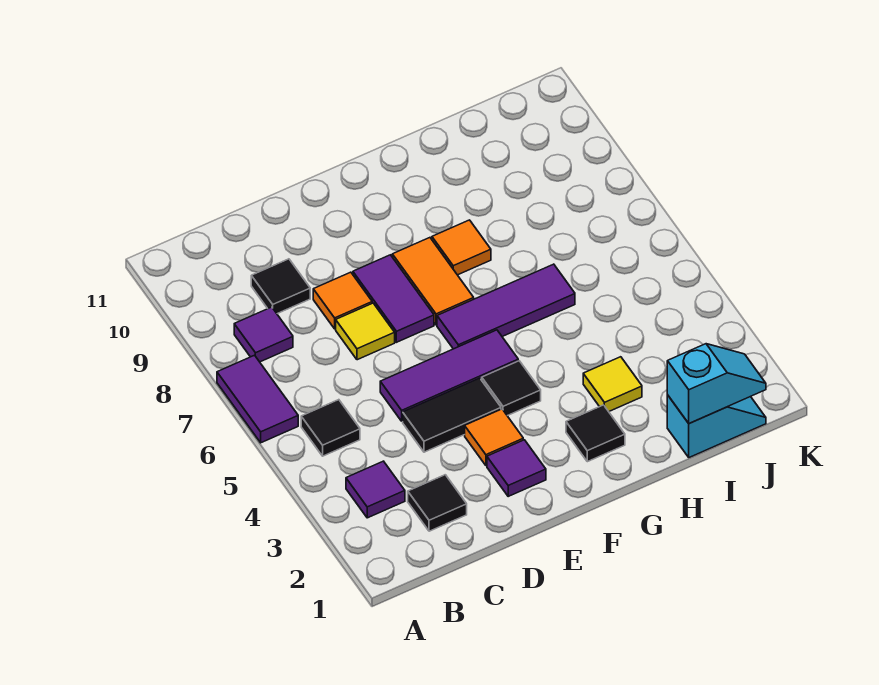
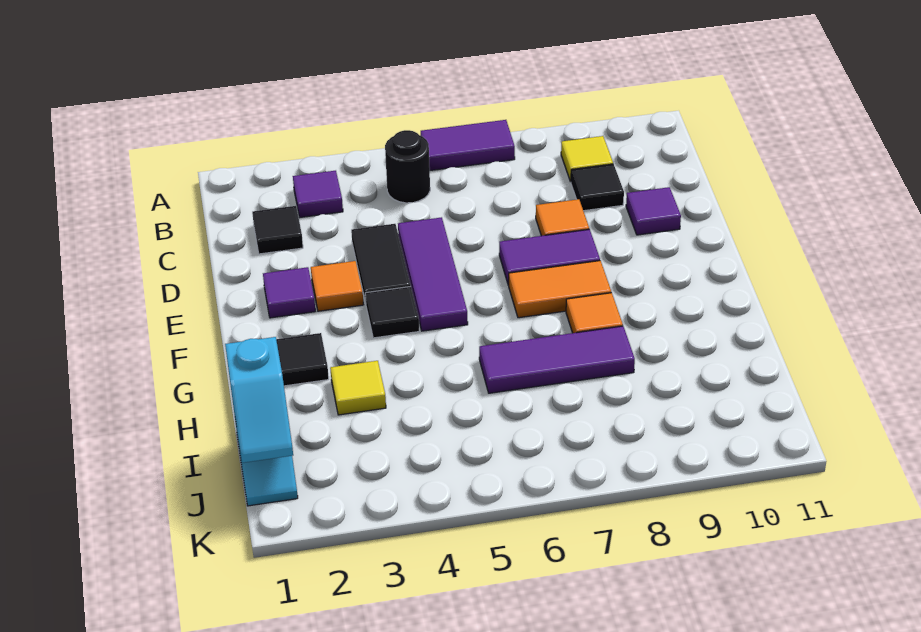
black tile B5 level 1 -> black round brick B5 level 1
purple tile B8 level 1 -> purple tile D10 level 1
yellow tile D7 level 1 -> yellow tile B9 level 1
purple tile F6:H6 level 1 -> purple tile H6:H8 level 1

